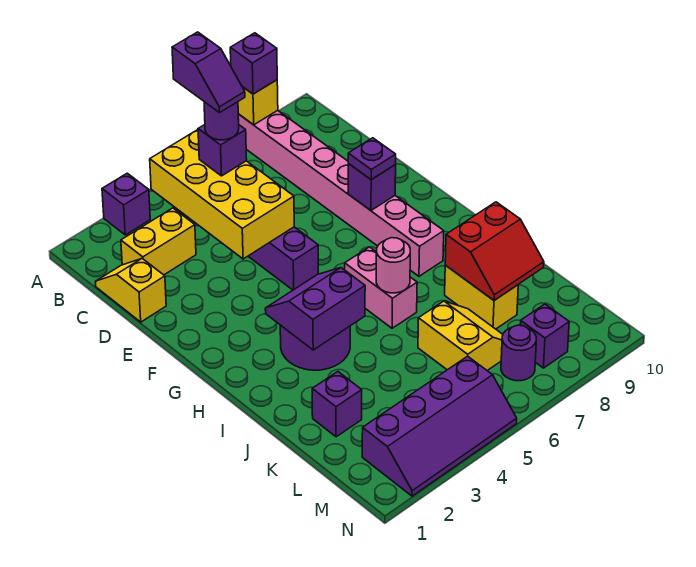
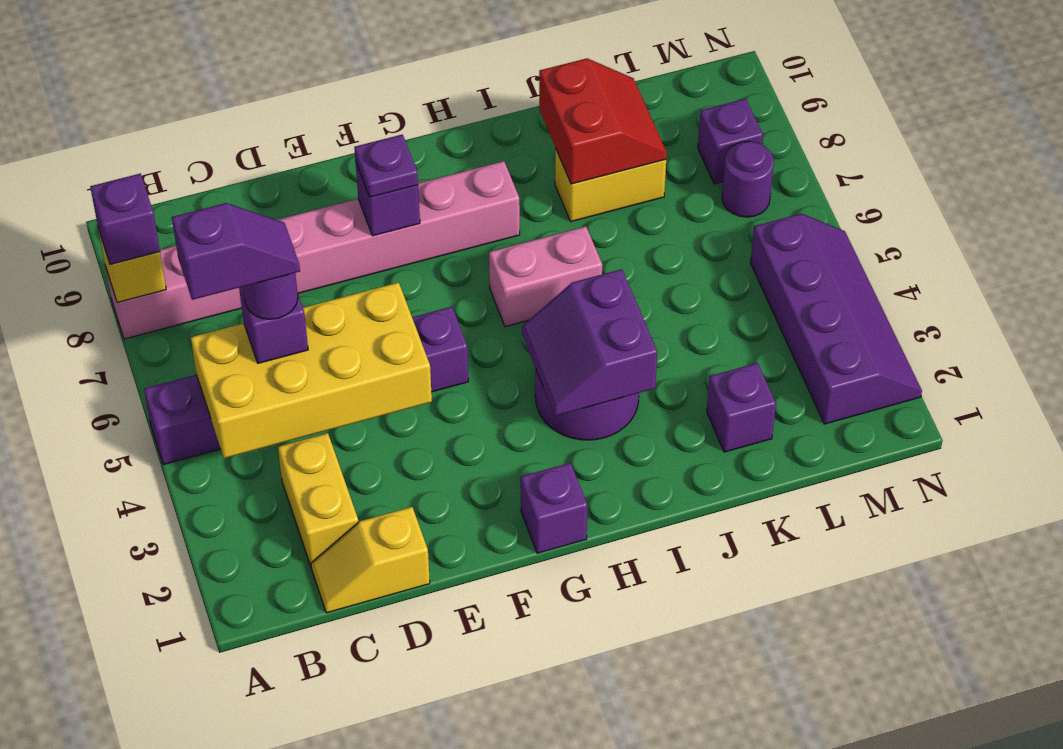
purple brick A3 level 1 -> purple brick G1 level 1
pink round brick I6 level 2 -> none
yellow slope K6:L7 level 1 top 6 -> none

